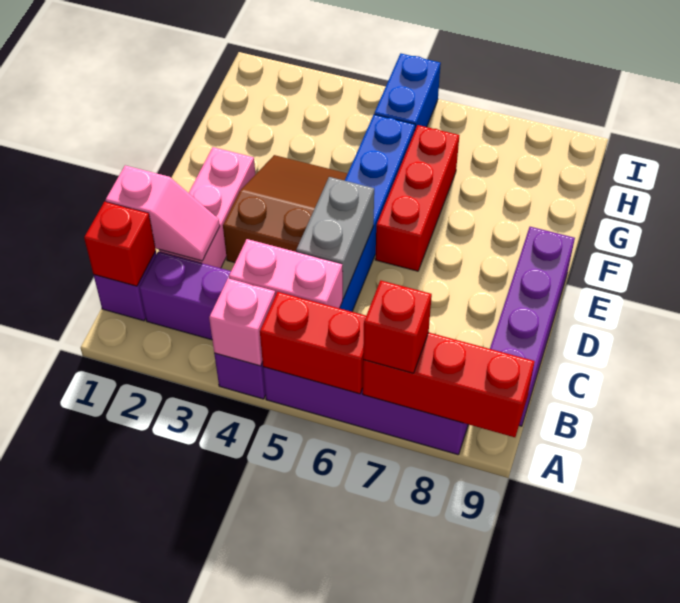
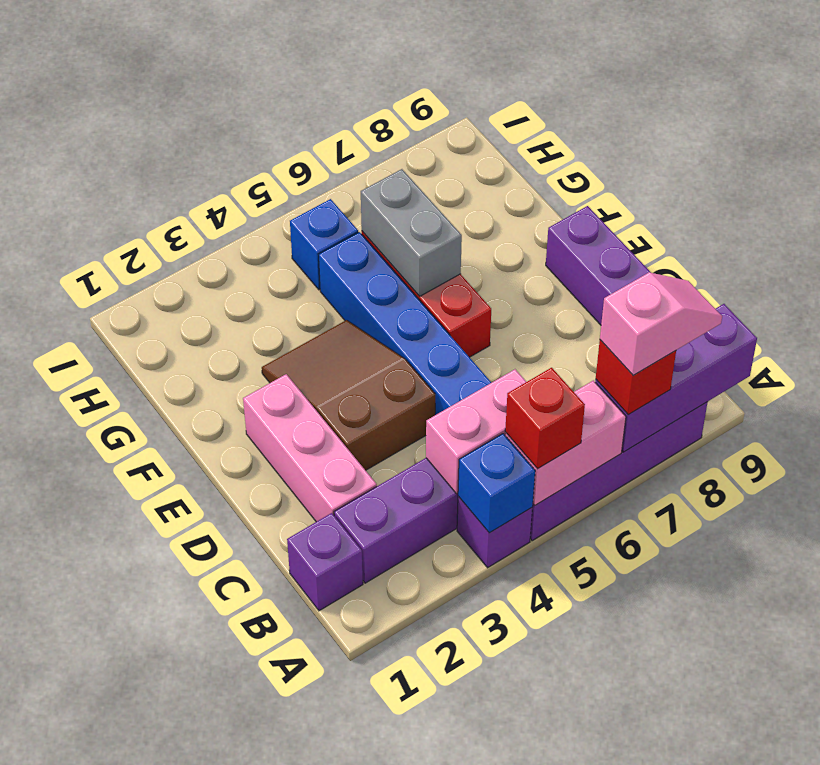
pink brick A4 level 2 -> blue brick A4 level 2
red brick A5:A6 level 2 -> pink brick A5:A6 level 2
red brick A7:A9 level 2 -> purple brick A7:A9 level 2
red brick B1 level 2 -> red brick A5 level 3
pink slope C1:C2 level 2 top 1 -> pink slope A7:A8 level 4 top 7
grey brick C5:D5 level 2 -> grey brick F6:G6 level 2
blue brick H5:I5 level 1 -> blue brick H5 level 1

